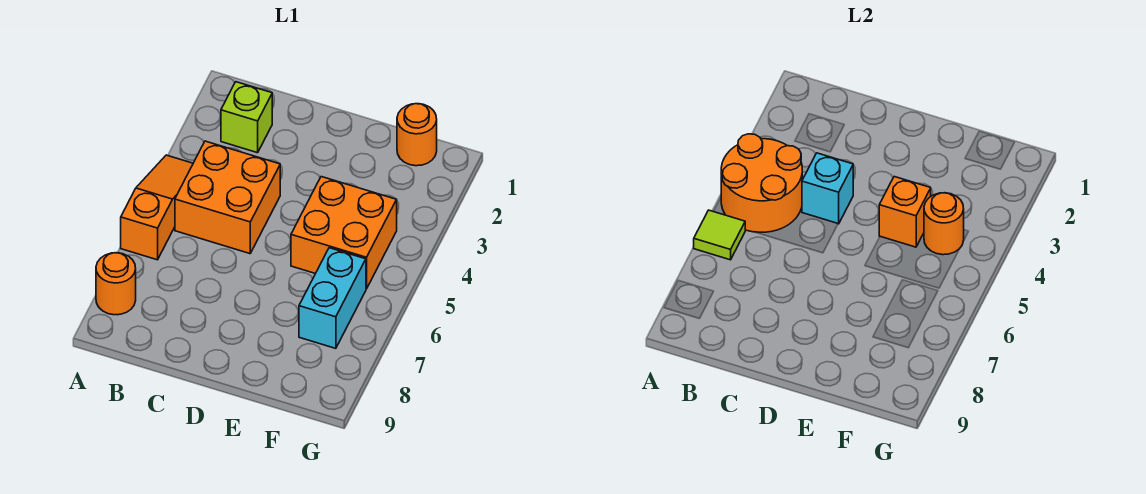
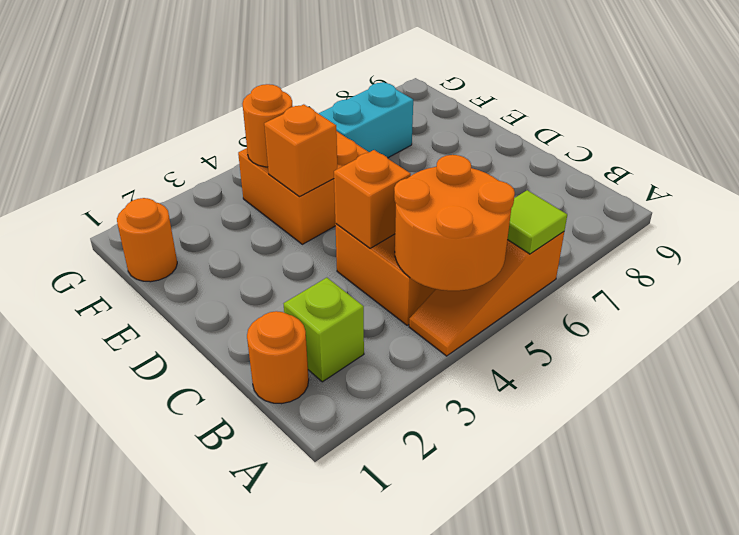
orange round brick A8 level 1 -> orange round brick B1 level 1
cyan brick C4 level 2 -> orange brick C4 level 2

